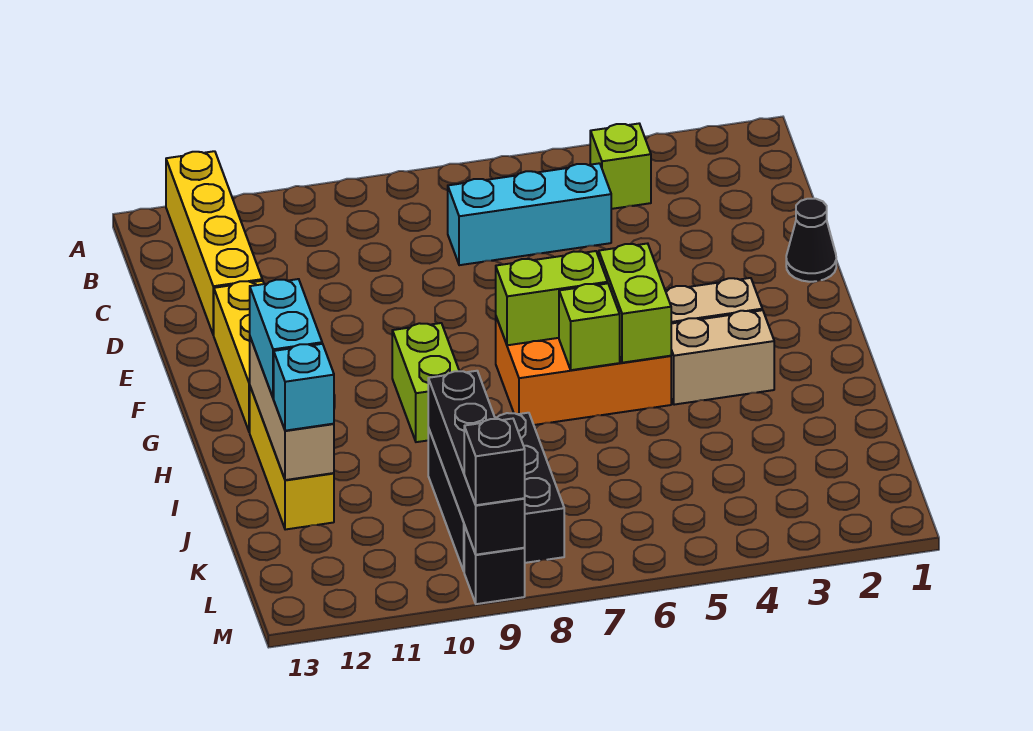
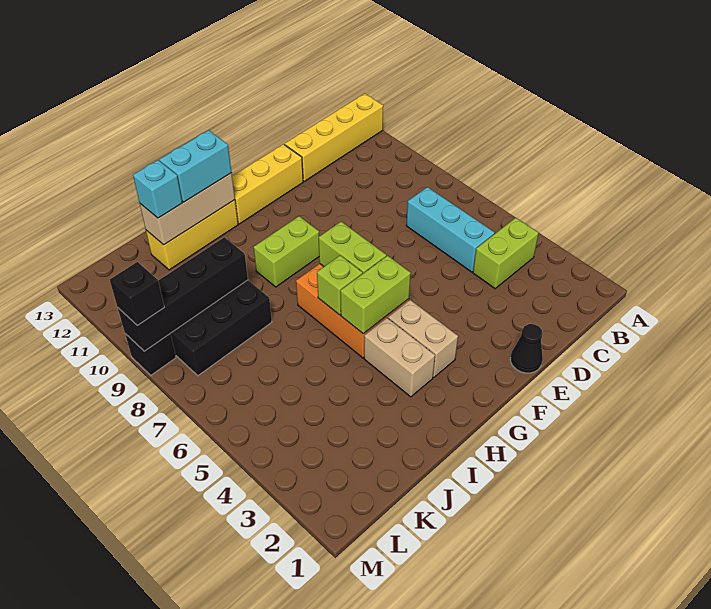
lime brick B4 level 1 -> lime brick B4:C4 level 1

